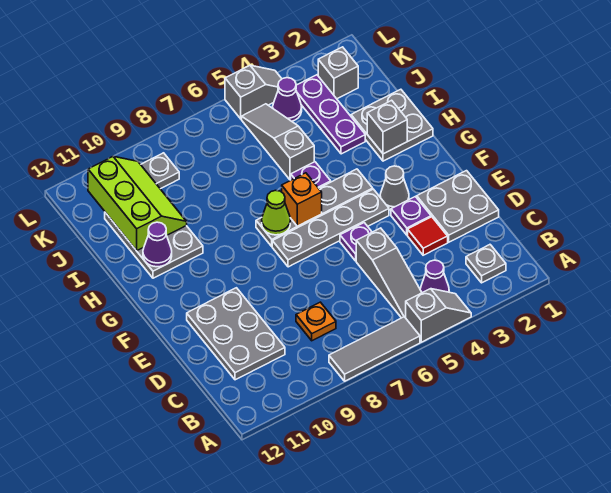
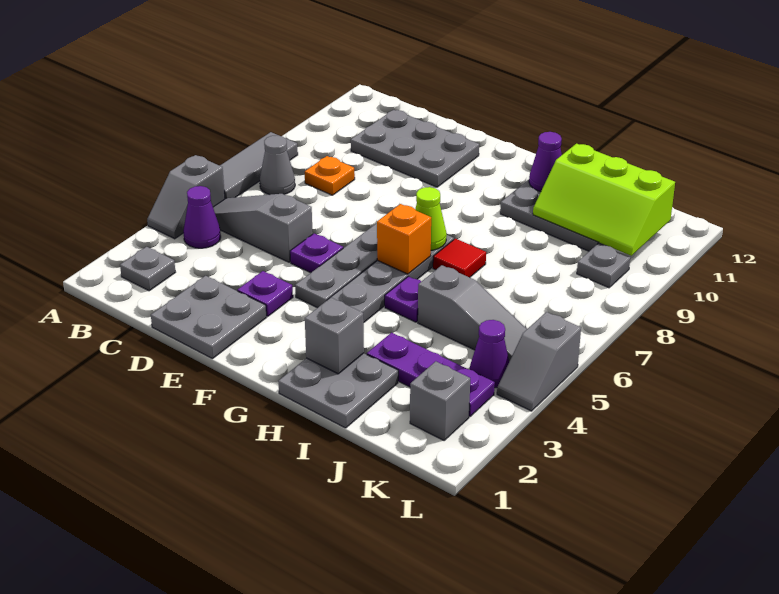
red tile D3 level 1 -> red tile H7 level 1
grey cone F3 level 1 -> grey cone B7 level 1

